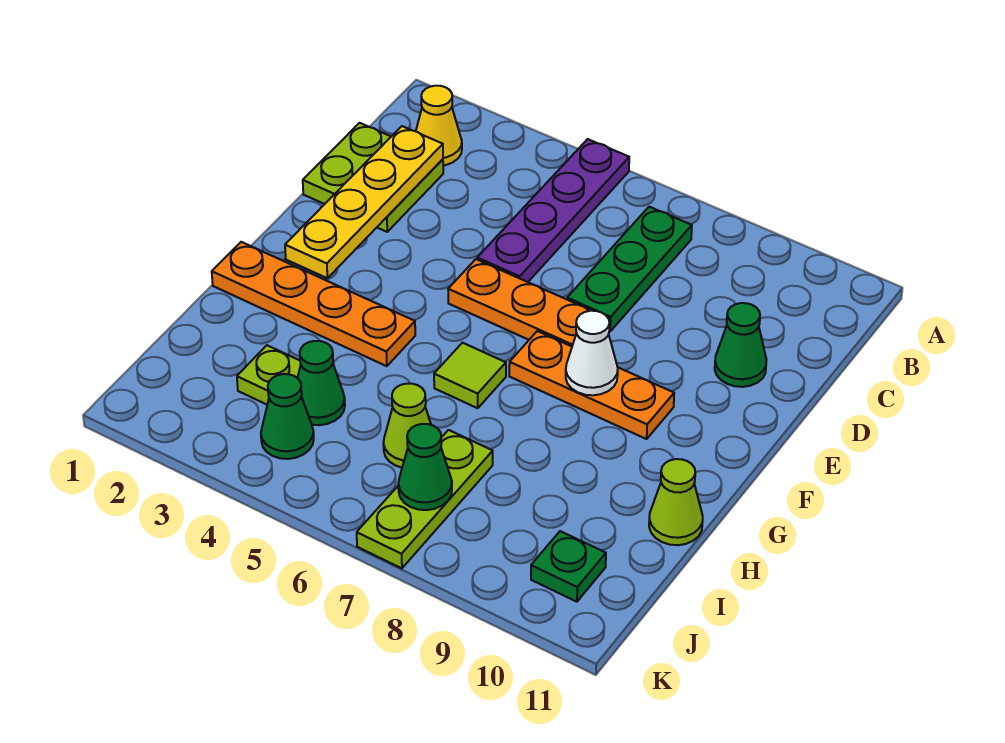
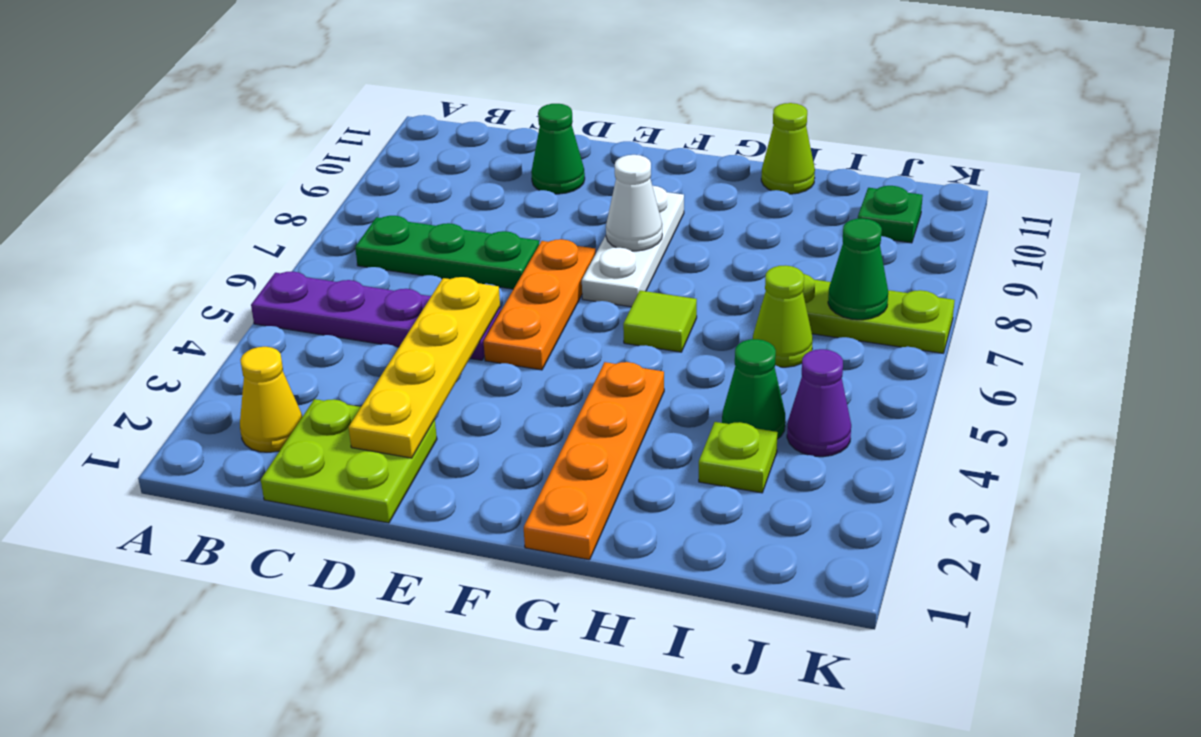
yellow plate C2:F2 level 2 -> yellow plate D2:D5 level 2
orange plate F7:F9 level 1 -> white plate F7:F9 level 1
green cone J4 level 1 -> purple cone J4 level 1

